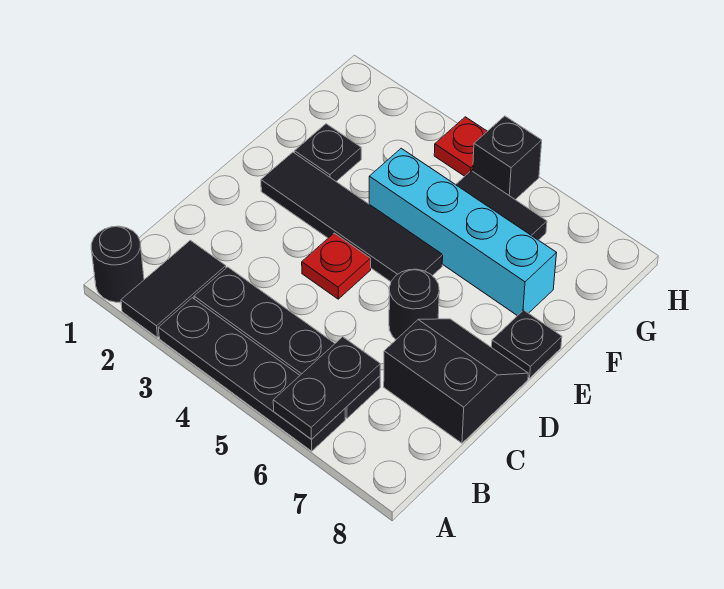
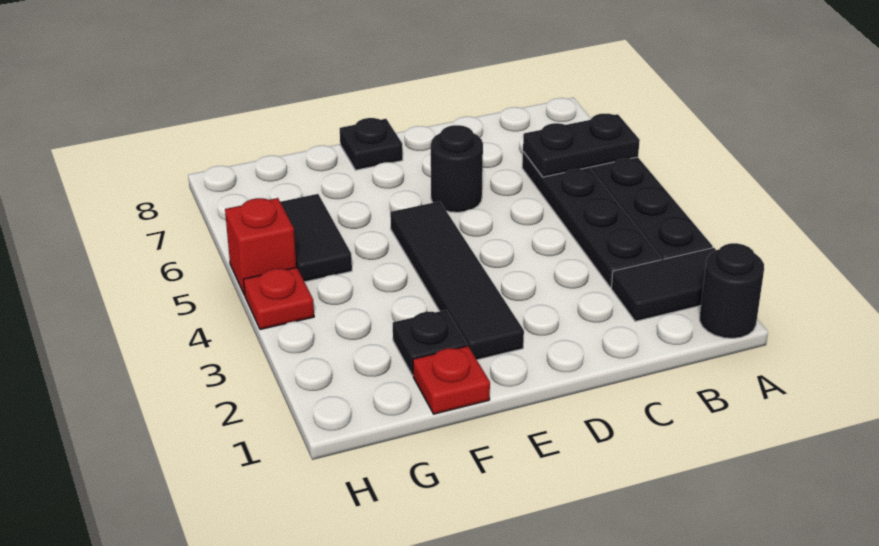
black slope C7:D8 level 1 top C -> none
red plate D4 level 1 -> red plate F1 level 1
cyan brick F4:F7 level 1 -> none
black brick H5 level 1 -> red brick H5 level 1

